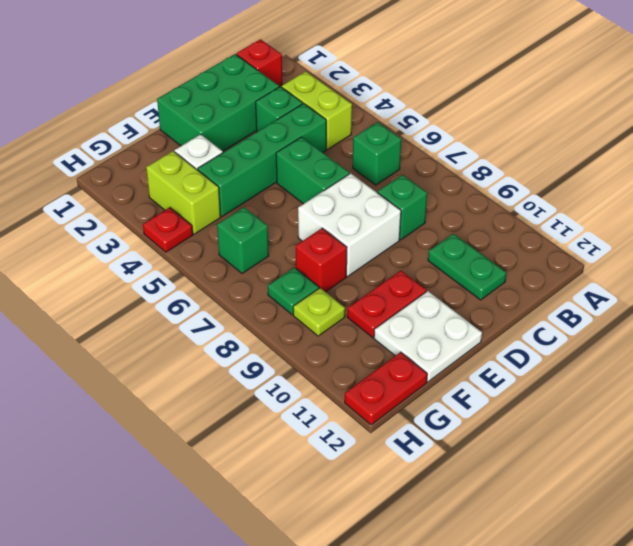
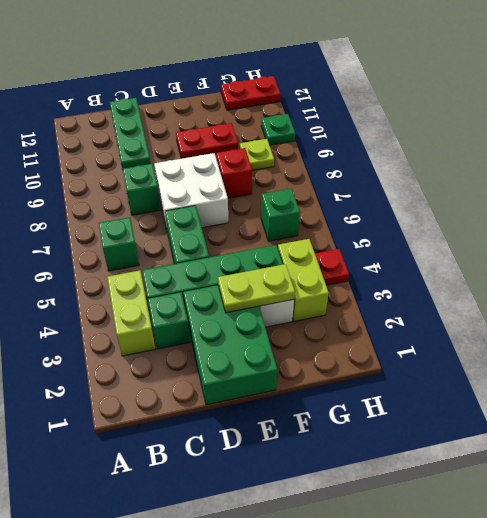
red brick B1 level 1 -> none
green brick C1:E2 level 1 -> green brick D1:E3 level 1
green plate C10:C11 level 1 -> green plate C10:C12 level 1
none -> lime plate E3:F3 level 2
white plate E11:F12 level 1 -> none
green plate G8 level 1 -> green plate H10 level 1

